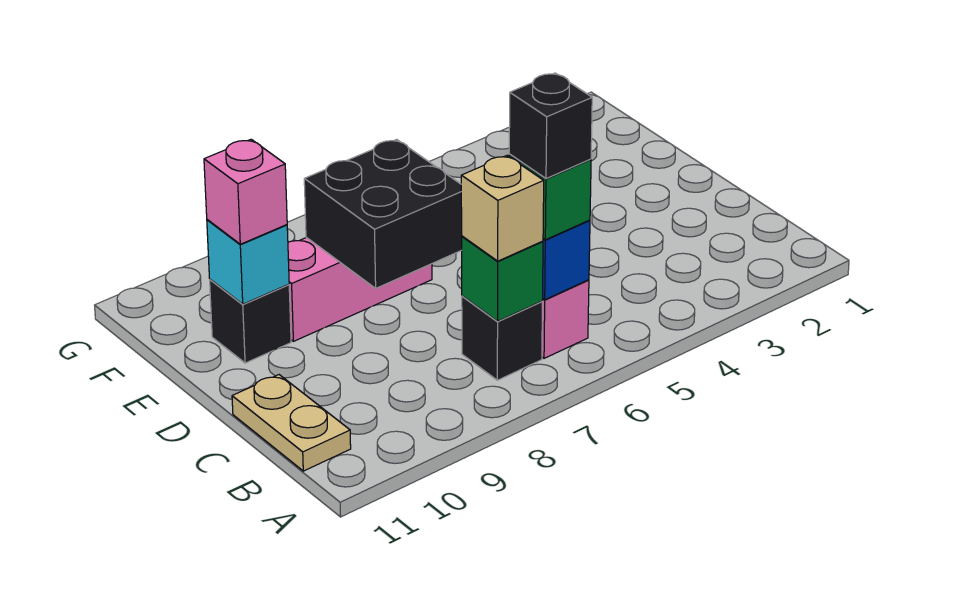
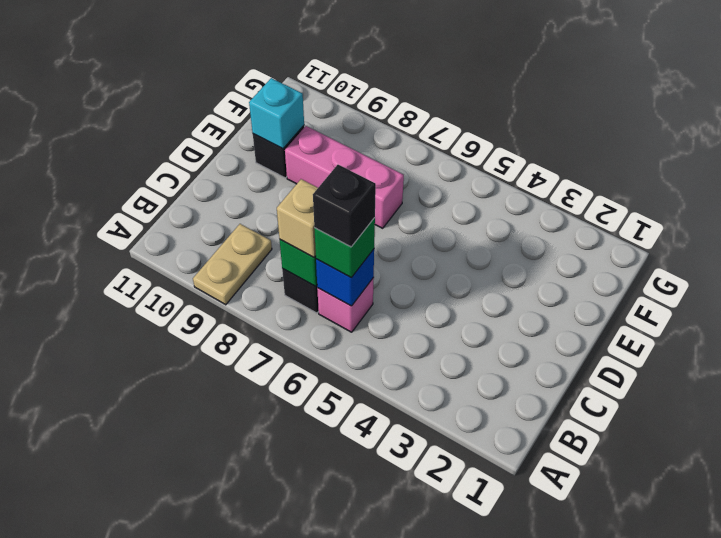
tan plate B11:C11 level 1 -> tan plate A9:B9 level 1
black brick D7:E8 level 2 -> none
pink brick E10 level 3 -> none

